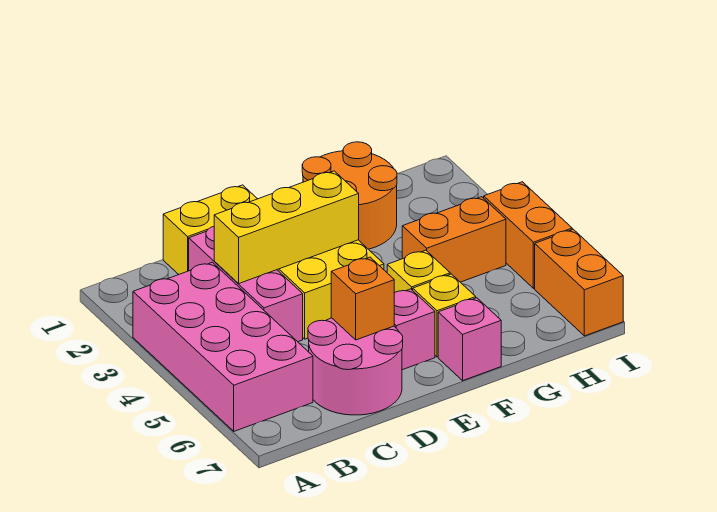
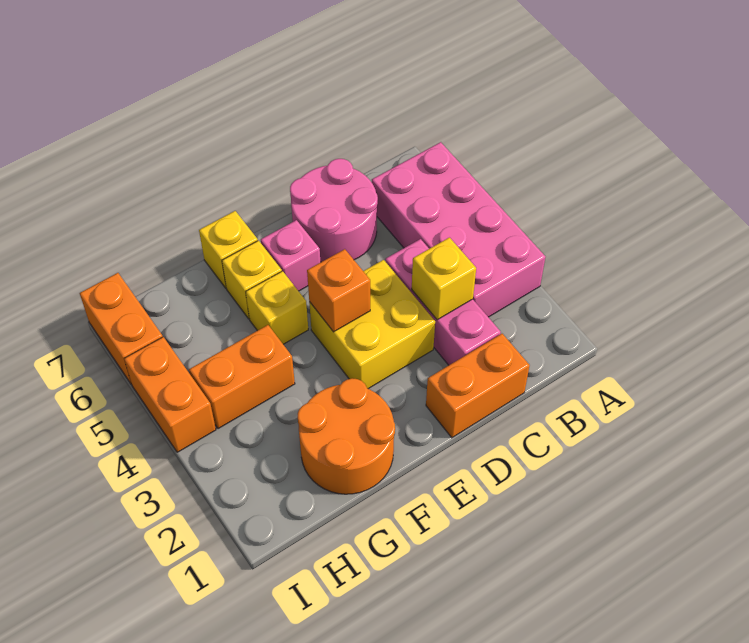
yellow brick C1:D1 level 1 -> orange brick C1:D1 level 1
yellow brick C3:E3 level 2 -> yellow brick C3 level 2
orange brick D6 level 2 -> orange brick E4 level 2
pink brick F7 level 1 -> yellow brick F7 level 1

